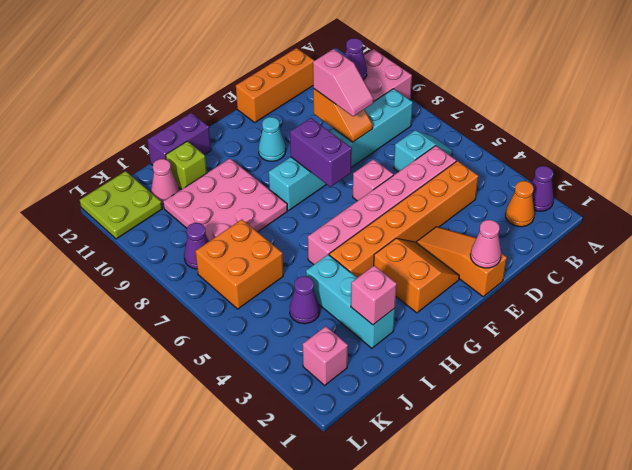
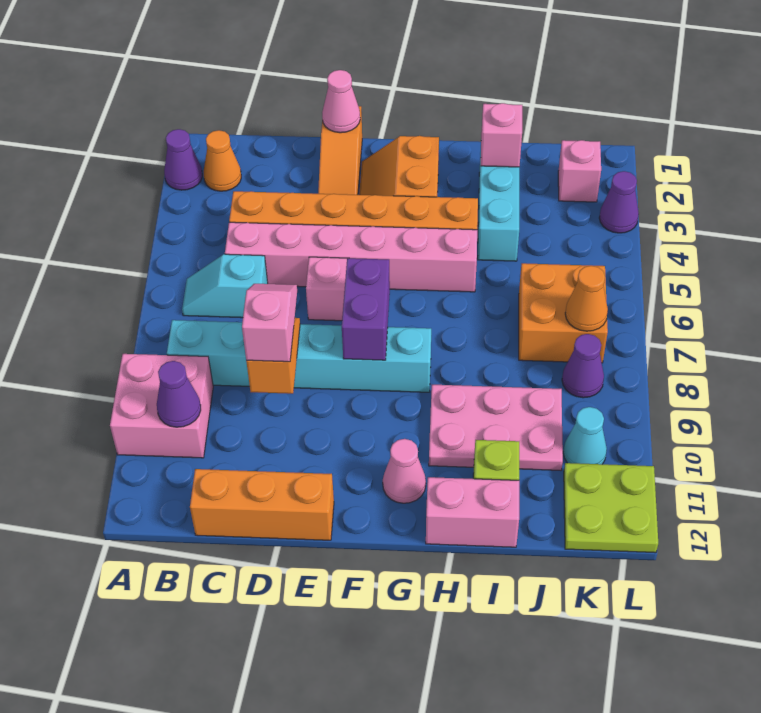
cyan cone F10 level 1 -> cyan cone K10 level 1
pink plate H8:J10 level 1 -> pink plate H9:J10 level 1
purple brick H12:I12 level 1 -> pink brick H12:I12 level 1
purple cone J4 level 1 -> purple cone L3 level 1
pink cone J11 level 1 -> pink cone G11 level 1
none -> orange cone K7 level 2

